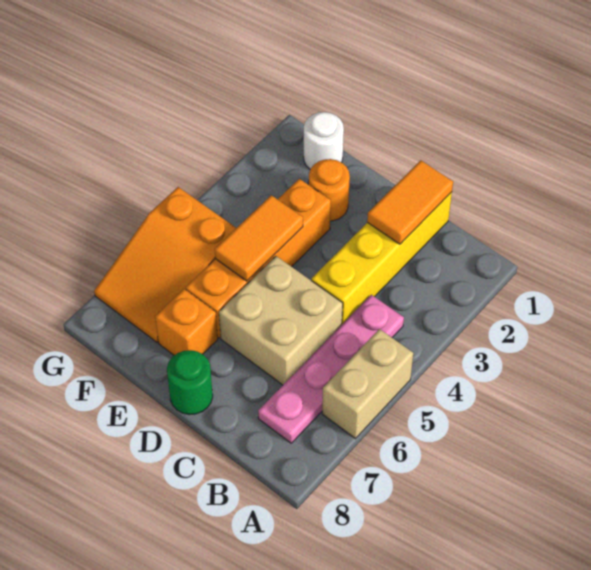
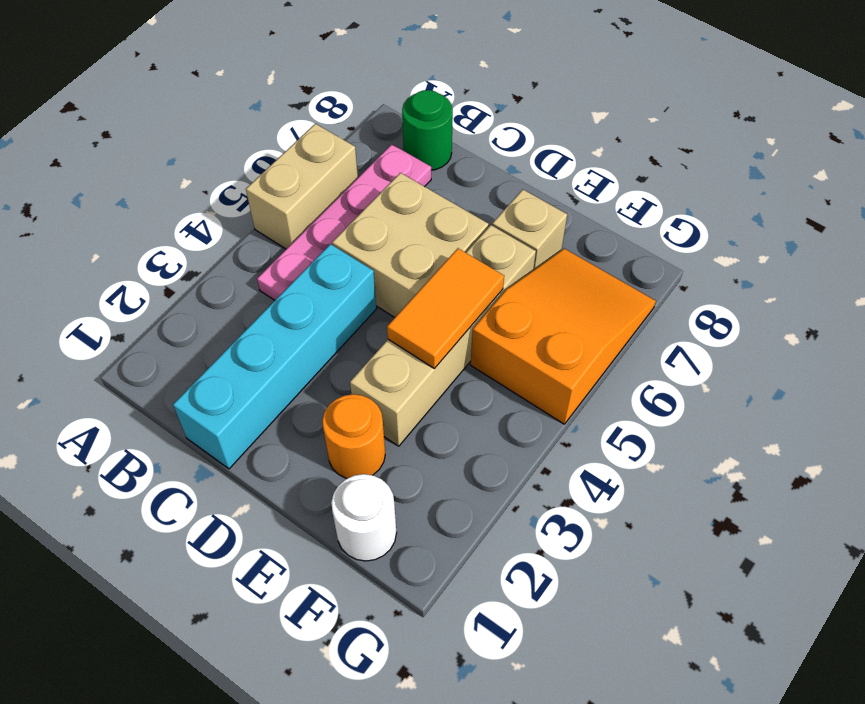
yellow brick C1:C4 level 1 -> cyan brick C1:C4 level 1
orange tile C1:C2 level 2 -> none
green round brick D8 level 1 -> green round brick B8 level 1
orange brick E3:E6 level 1 -> tan brick E3:E6 level 1
orange brick E7 level 1 -> tan brick E7 level 1

